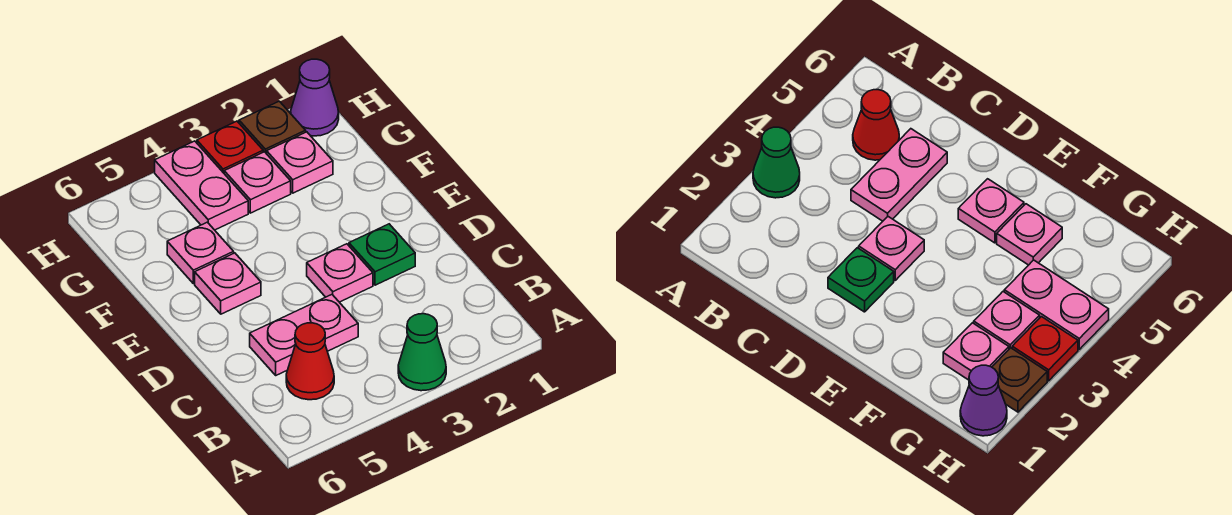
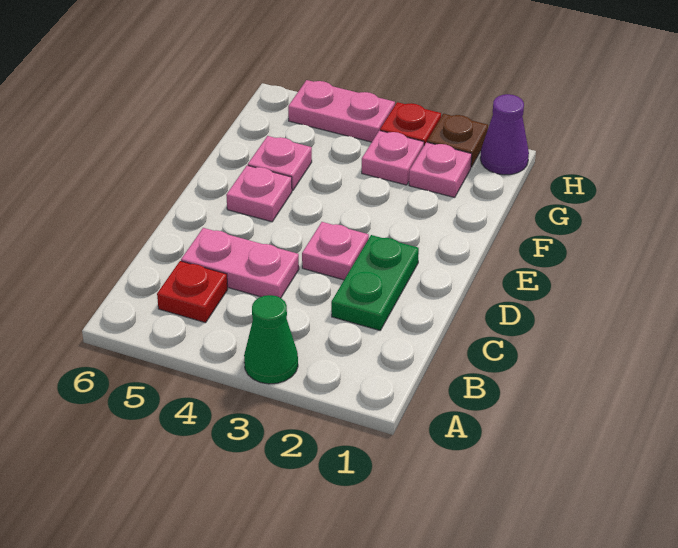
red cone B5 level 1 -> red plate B5 level 1
green plate D2 level 1 -> green plate C2:D2 level 1
pink plate G4:H4 level 1 -> pink plate H4:H5 level 1

